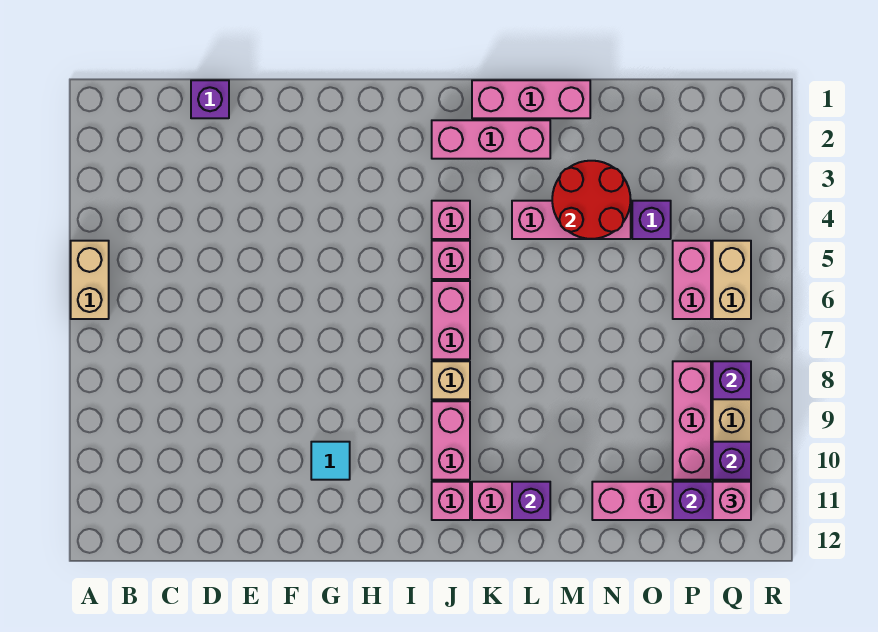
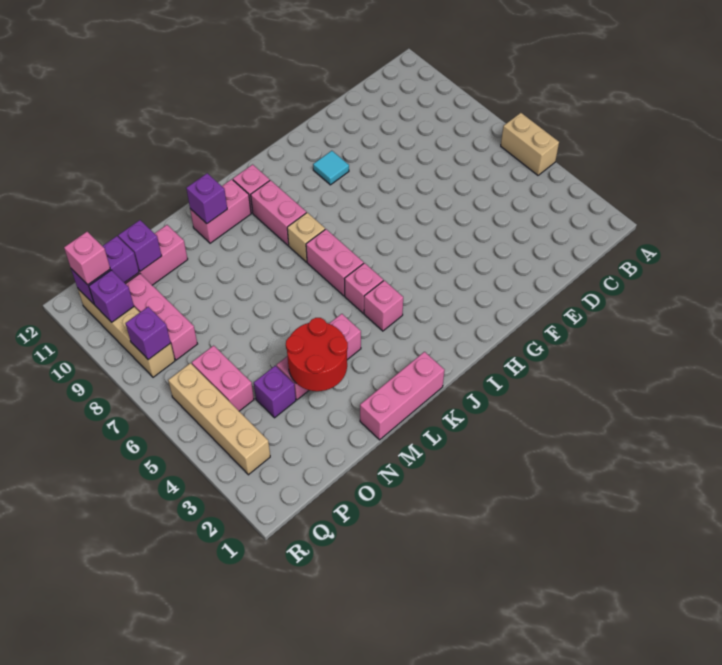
purple brick D1 level 1 -> purple brick O11 level 2
pink brick J2:L2 level 1 -> none
tan brick Q5:Q6 level 1 -> tan brick Q3:Q6 level 1

